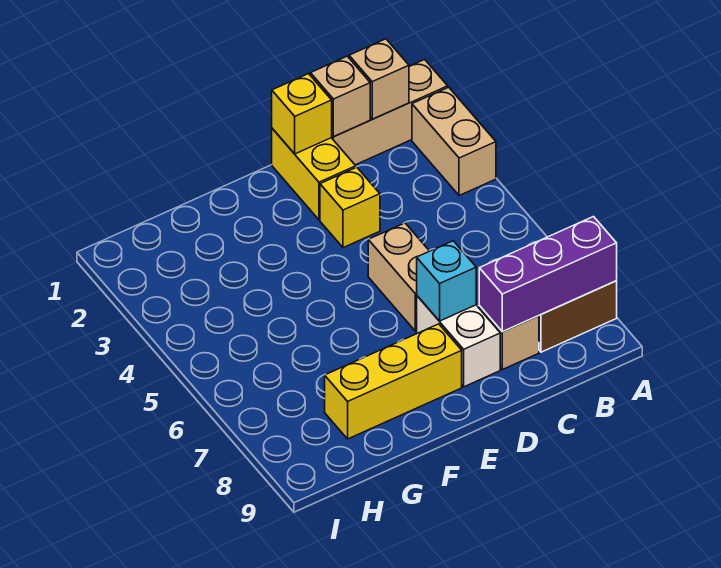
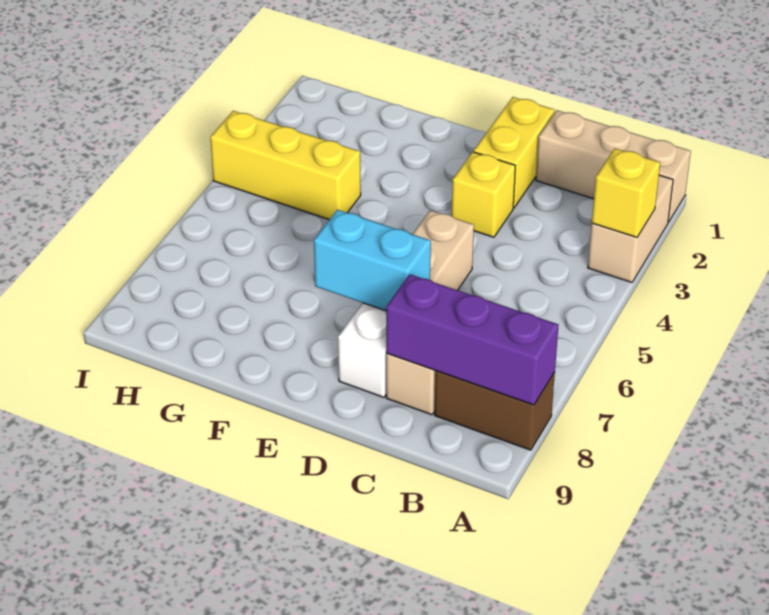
tan brick B1 level 2 -> none
tan brick C1 level 2 -> none
yellow brick D1 level 2 -> yellow brick A3 level 2
cyan brick D7 level 2 -> cyan brick D7:E7 level 2
yellow brick E8:G8 level 1 -> yellow brick G4:I4 level 1

